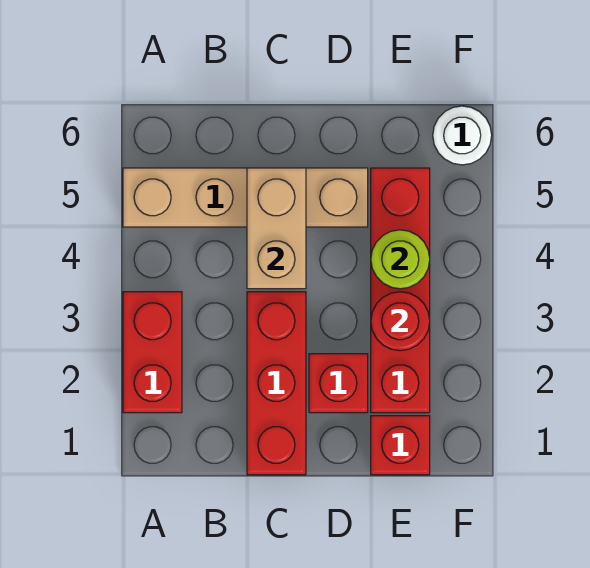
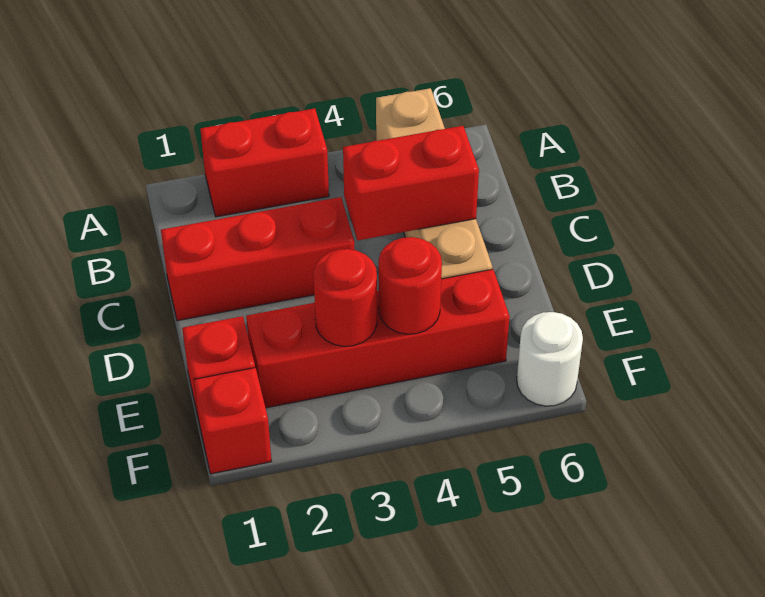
tan brick C4:C5 level 2 -> red brick C4:C5 level 2
red brick D2 level 1 -> red brick F1 level 1
lime round brick E4 level 2 -> red round brick E4 level 2

